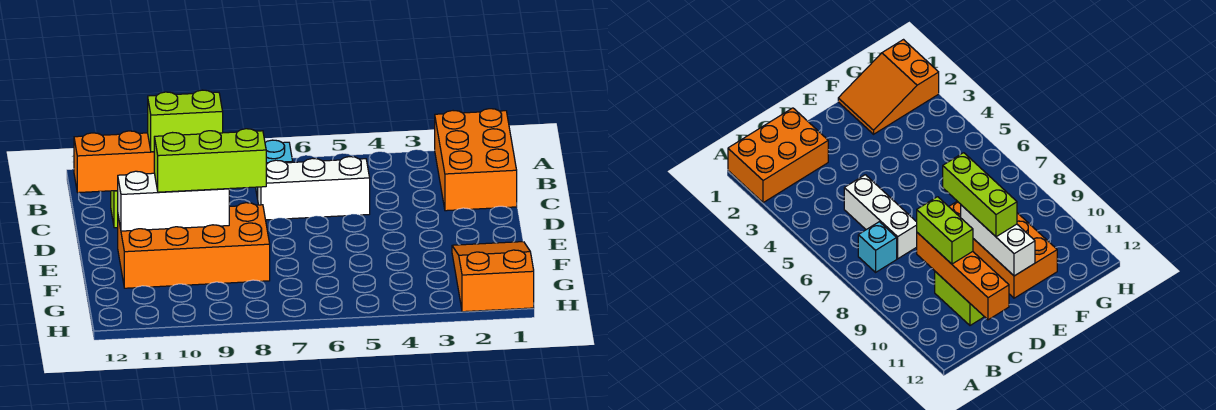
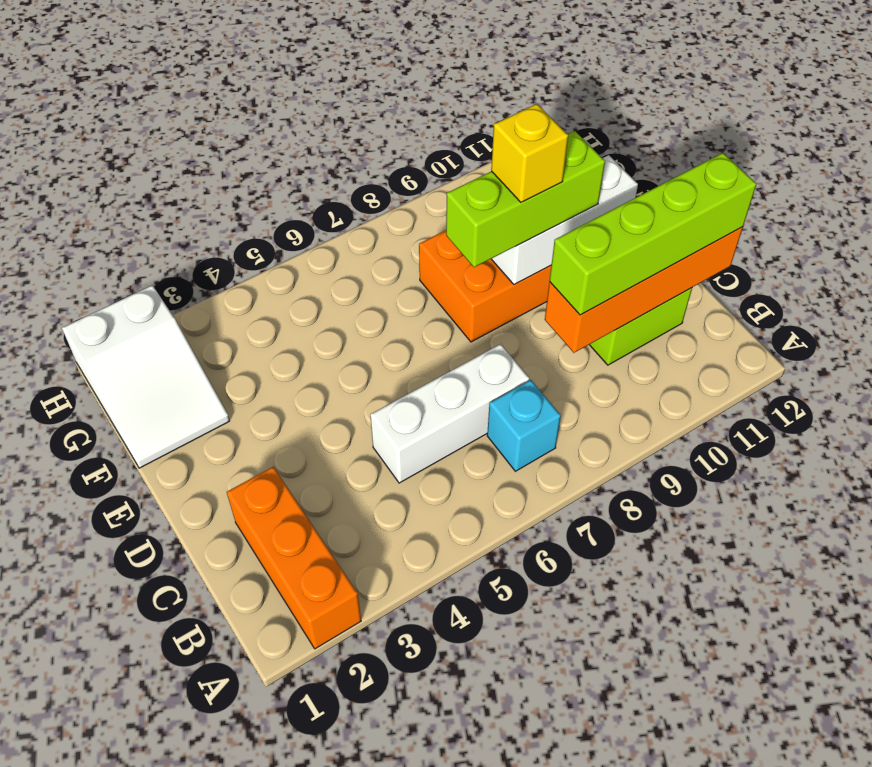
orange brick A1:C2 level 1 -> orange brick A2:C2 level 1
lime brick C9:C10 level 3 -> lime brick C9:C12 level 3
none -> yellow brick E9 level 4
orange slope F1:H2 level 1 top H -> white slope F1:H2 level 1 top H

